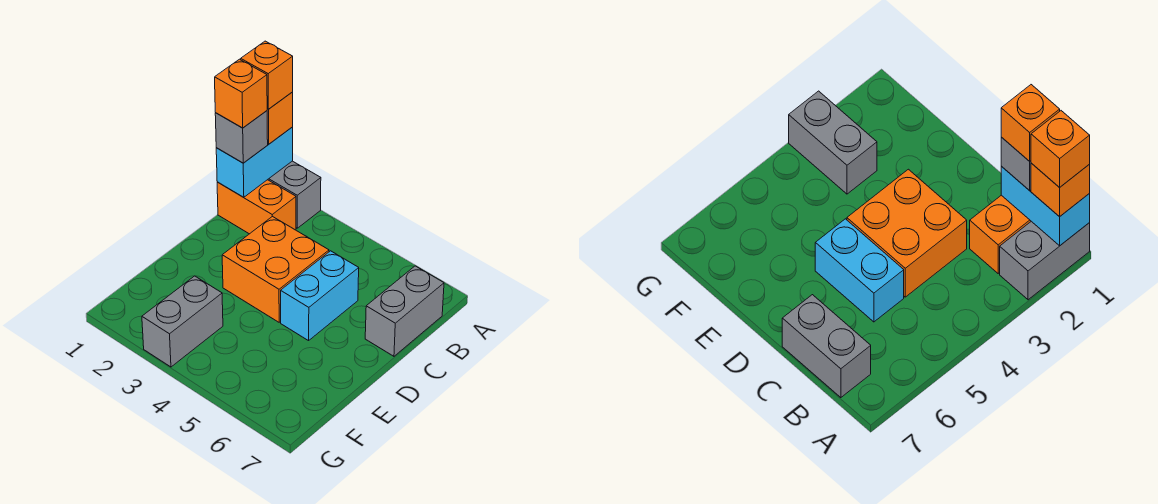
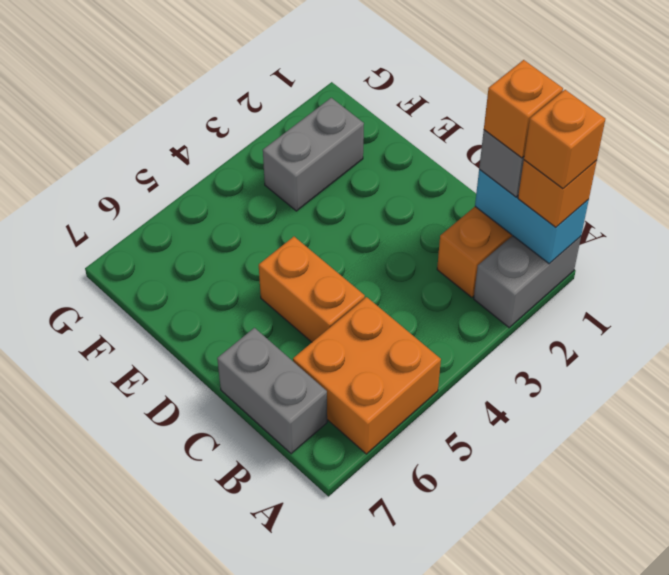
orange brick C3:D4 level 1 -> orange brick A5:B6 level 1
cyan brick C5:D5 level 1 -> orange brick C5:D5 level 1
grey brick F3:G3 level 1 -> grey brick F2:F3 level 1

